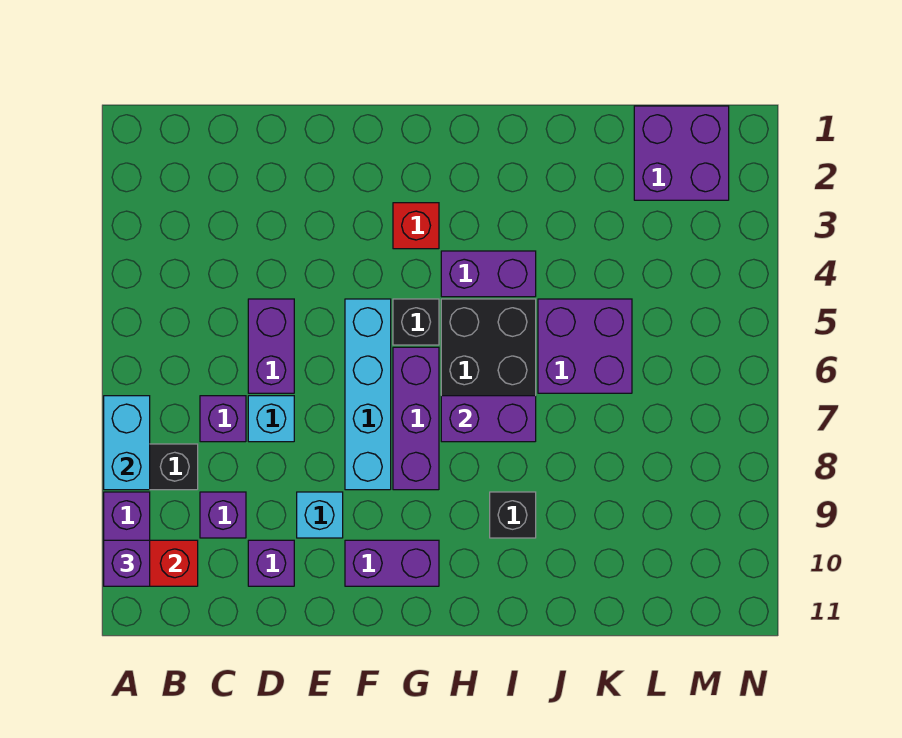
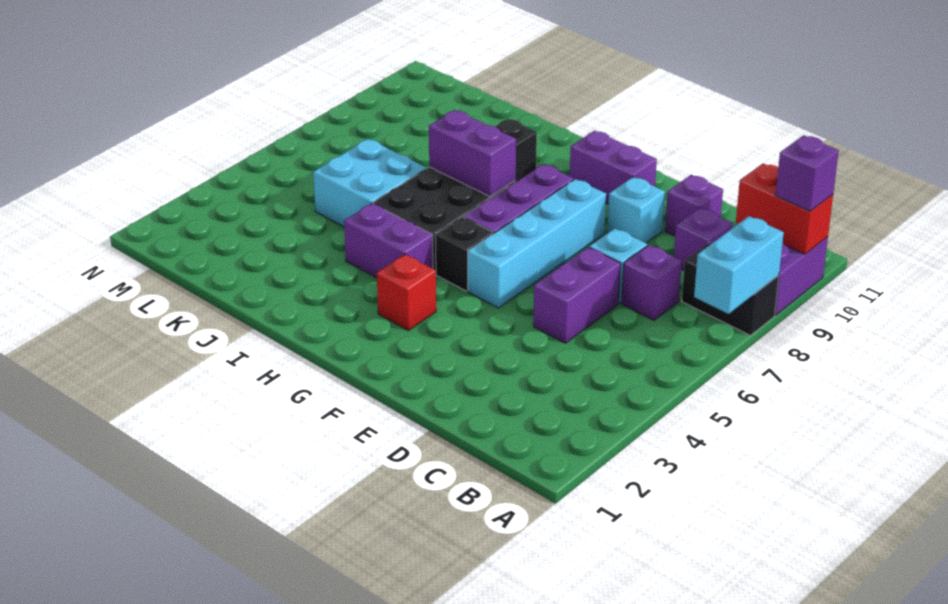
purple brick J5:K6 level 1 -> cyan brick J5:K6 level 1
purple brick L1:M2 level 1 -> none

